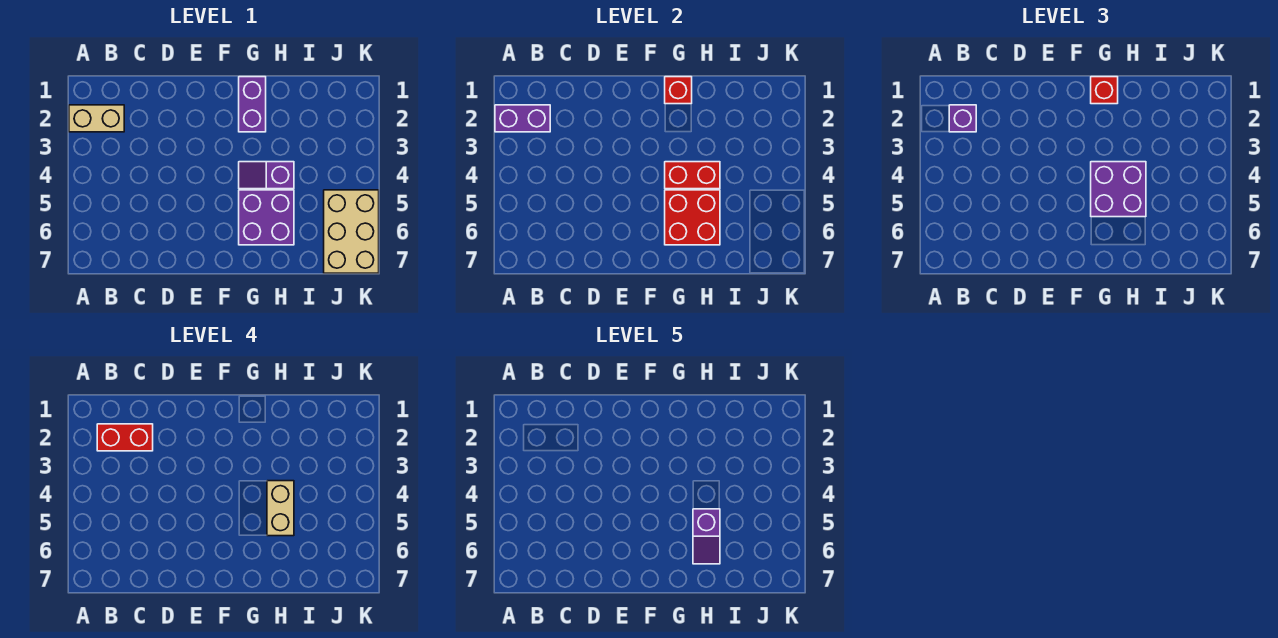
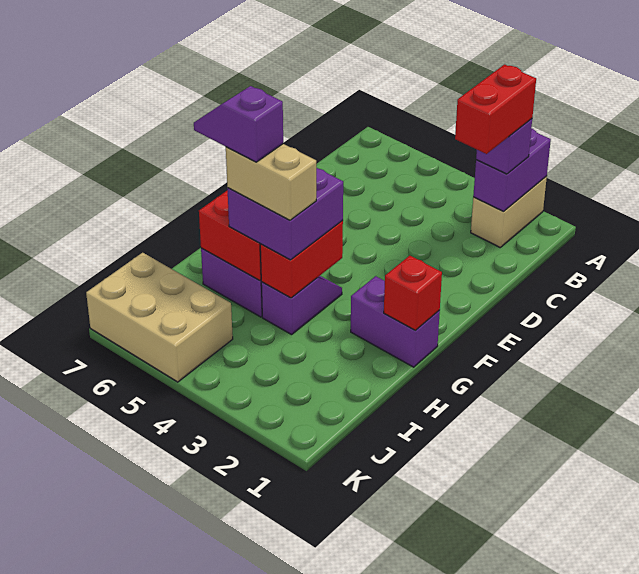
red brick G1 level 3 -> none

